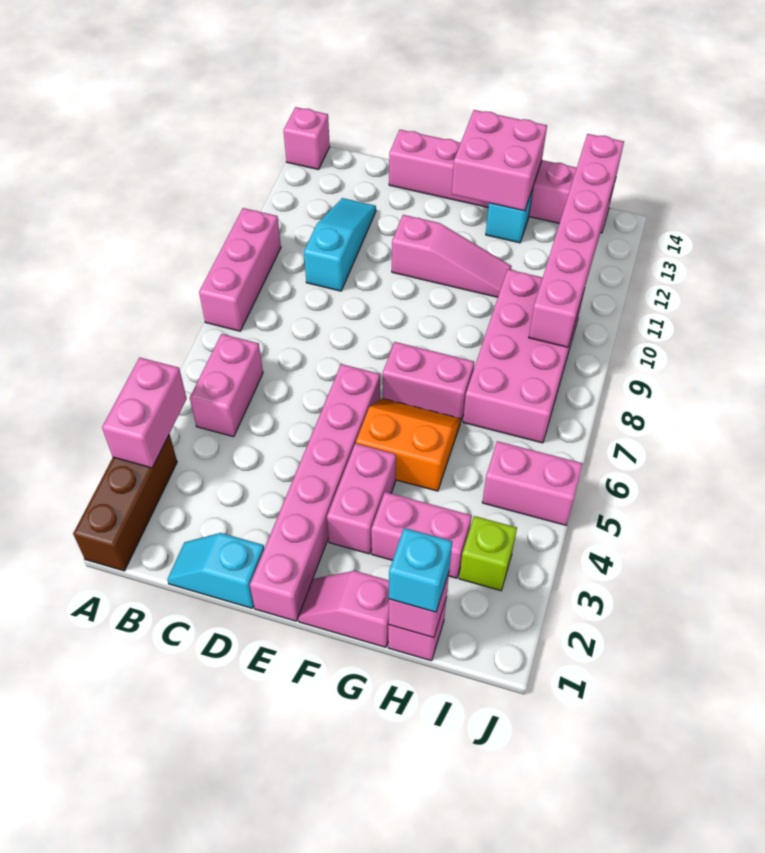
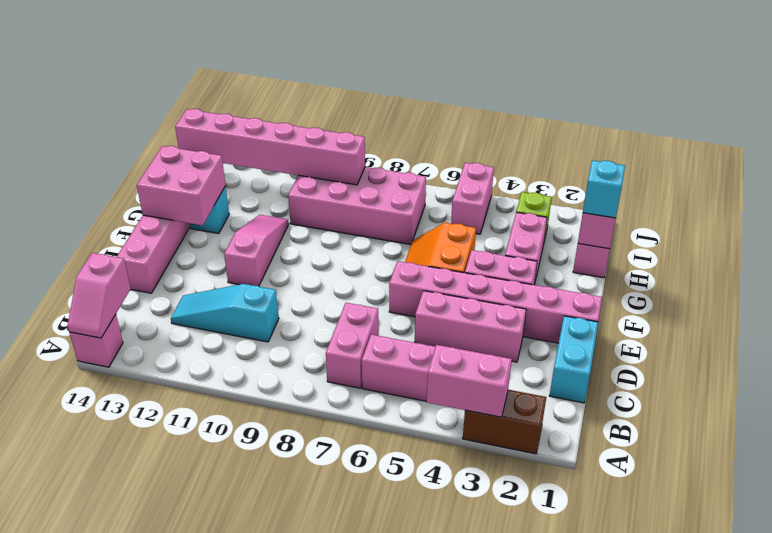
brown brick A1:A3 level 1 -> brown brick A2:A3 level 1
pink brick A8:A10 level 1 -> pink brick D3:D5 level 1
cyan slope C1:D1 level 1 top D -> cyan brick C1:D1 level 1
pink slope F1:G1 level 1 top G -> pink slope A14:B14 level 2 top B
pink brick F7:G7 level 1 -> pink brick B7:C7 level 1

